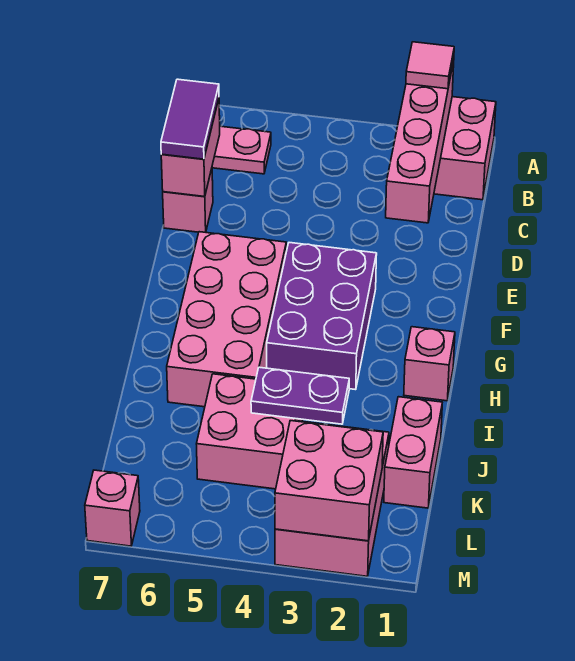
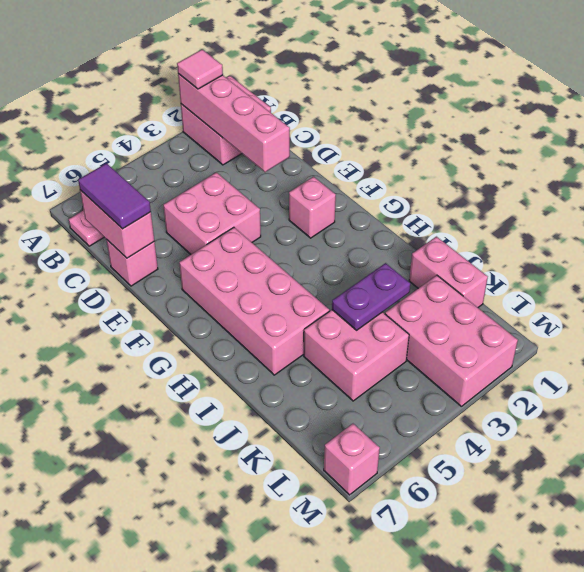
purple brick F3:H4 level 1 -> none
pink brick H1 level 1 -> pink brick F2 level 1
pink brick L2:M3 level 2 -> pink brick D4:E5 level 1

